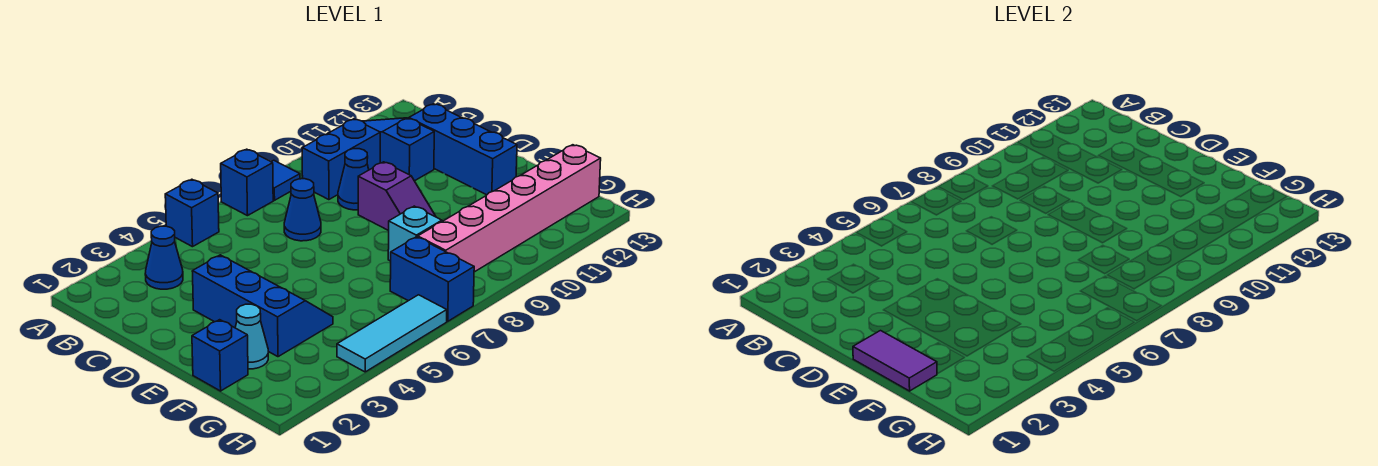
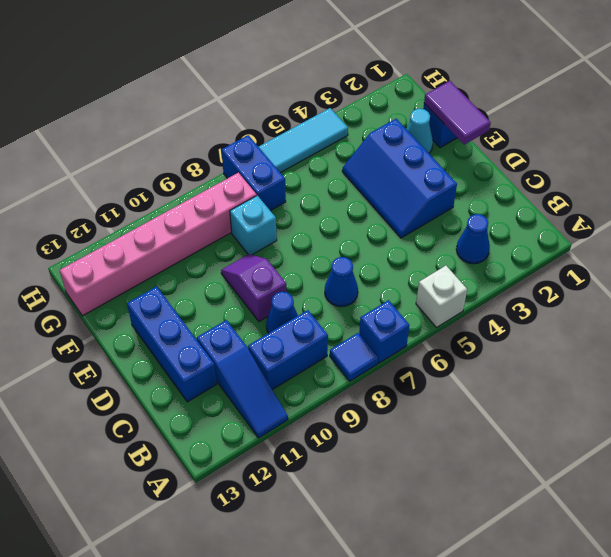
blue brick A5 level 1 -> white brick A5 level 1

